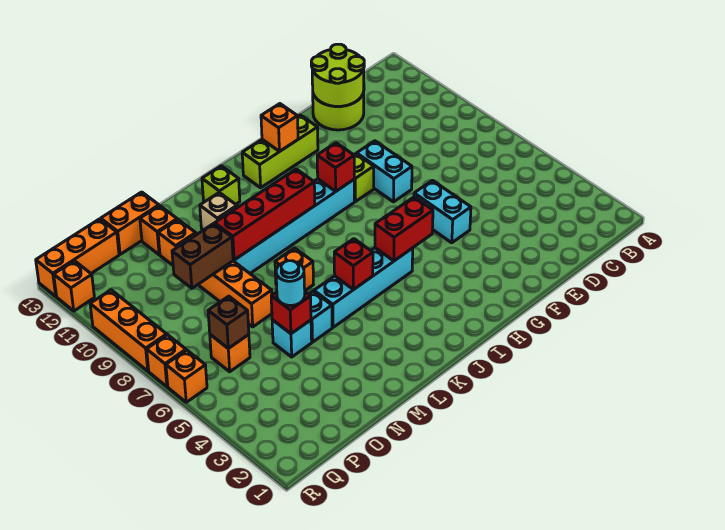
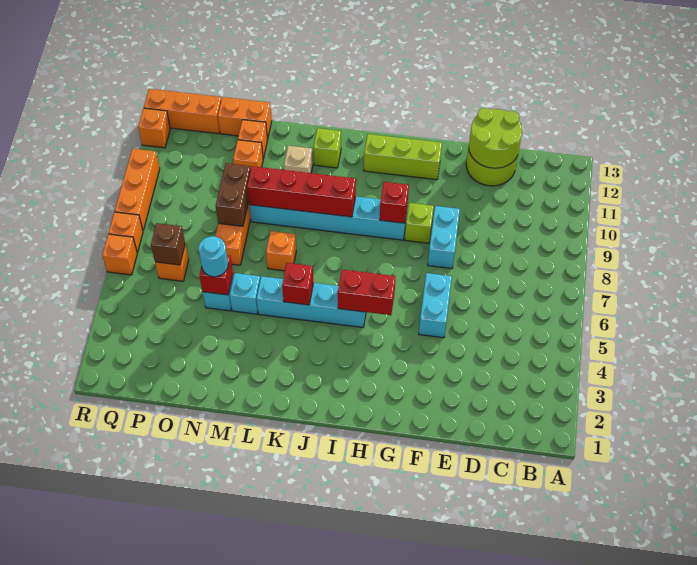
orange brick H12 level 2 -> none
brown brick N9:O9 level 2 -> brown brick N8:N9 level 2

